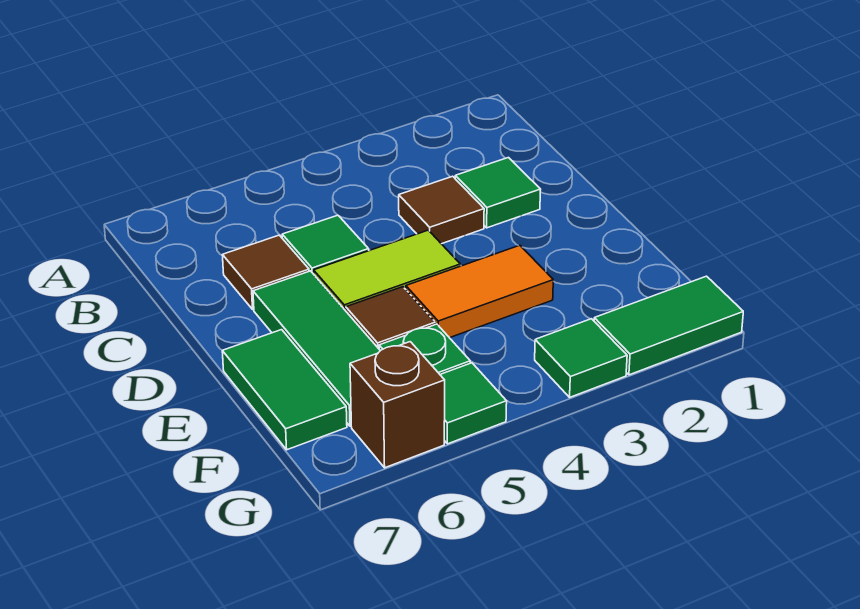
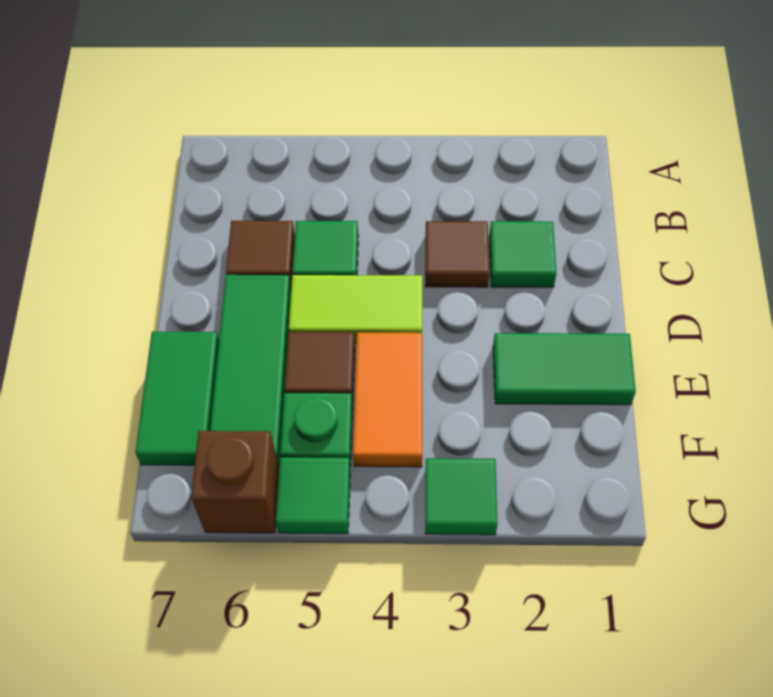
orange tile E3:E4 level 1 -> orange tile E4:F4 level 1
green tile G1:G2 level 1 -> green tile E1:E2 level 1

